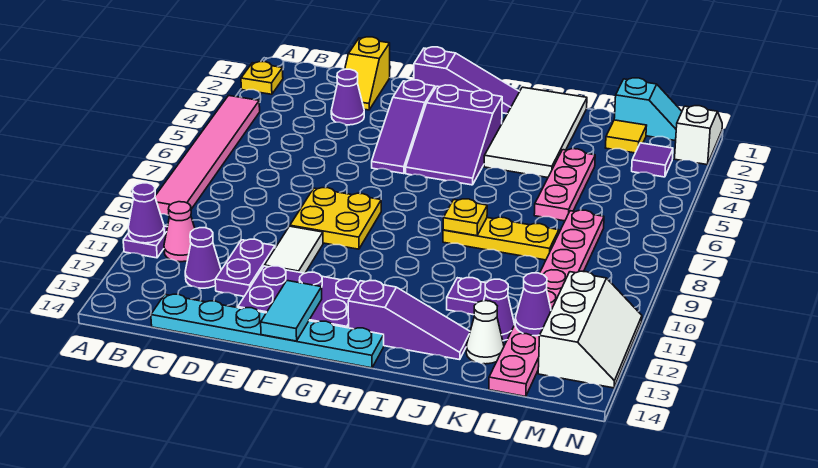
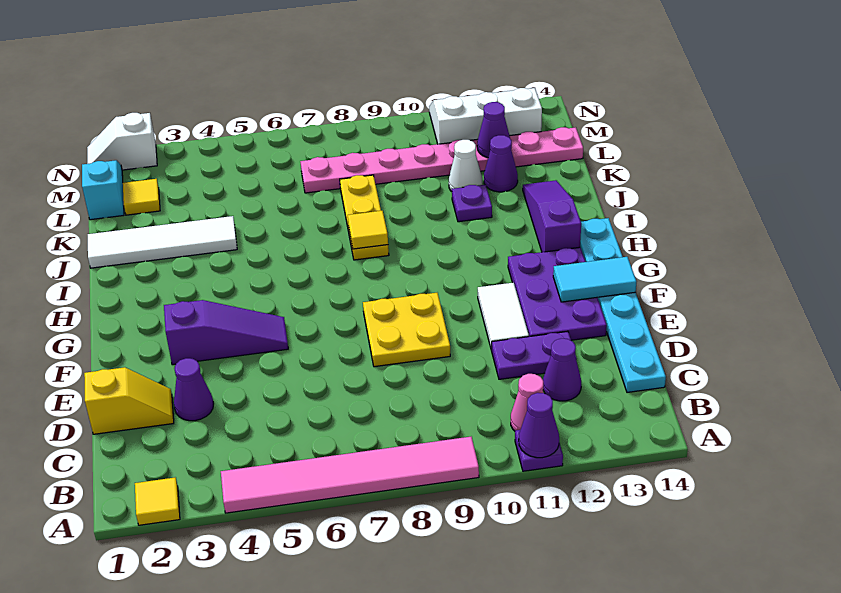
yellow plate A2 level 1 -> yellow tile A2 level 1
white tile E10:E11 level 1 -> white tile E11:F11 level 1
purple slope F1:H1 level 1 top F -> none
purple slope G3:H5 level 1 top 3 -> none
white tile I1:J4 level 1 -> white tile J1:J4 level 1
yellow plate I8 level 2 -> yellow tile I8 level 2
pink plate K4:K6 level 1 -> none
white cone K13 level 1 -> white cone K11 level 1
purple tile M3 level 1 -> none

